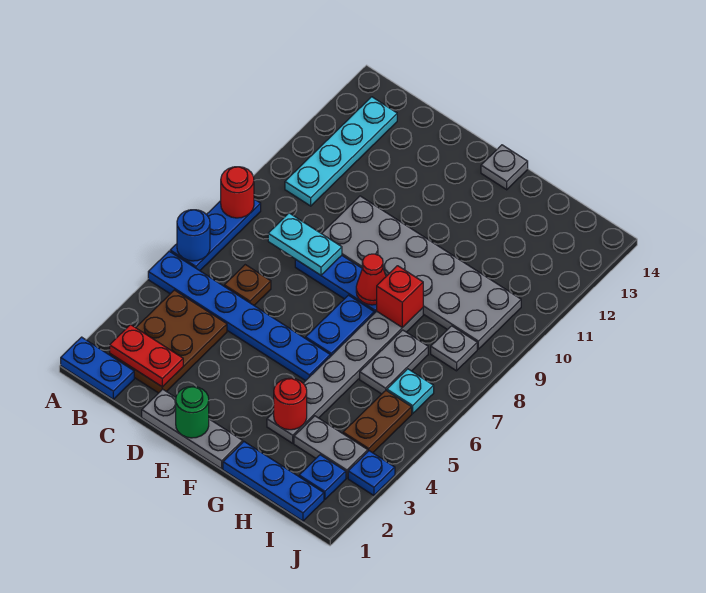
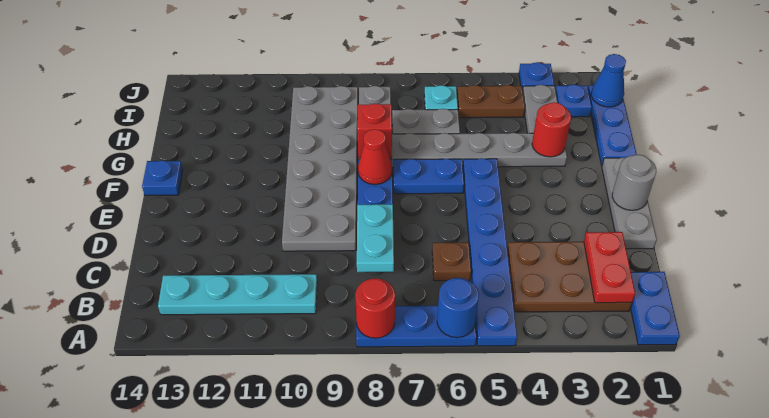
green round brick E1 level 2 -> grey round brick E1 level 2
grey plate F14 level 1 -> blue plate F14 level 1
none -> blue cone I1 level 2

